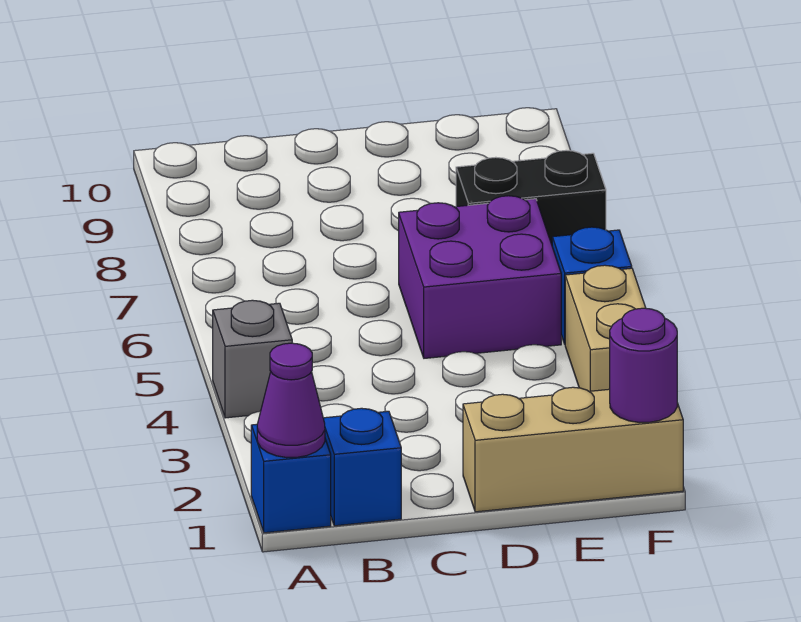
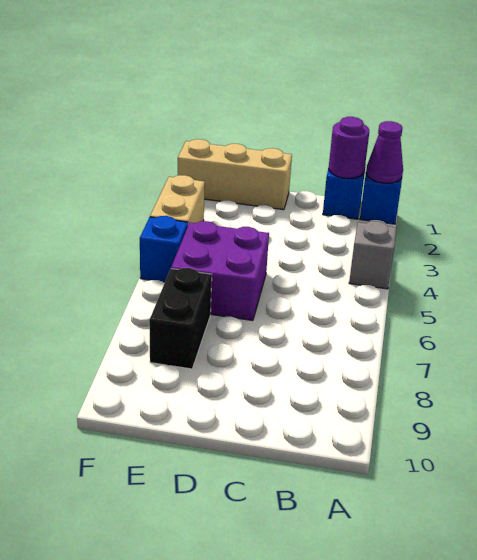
black brick E7:F7 level 1 -> black brick E7:E8 level 1
purple round brick F1 level 2 -> purple round brick B1 level 2

